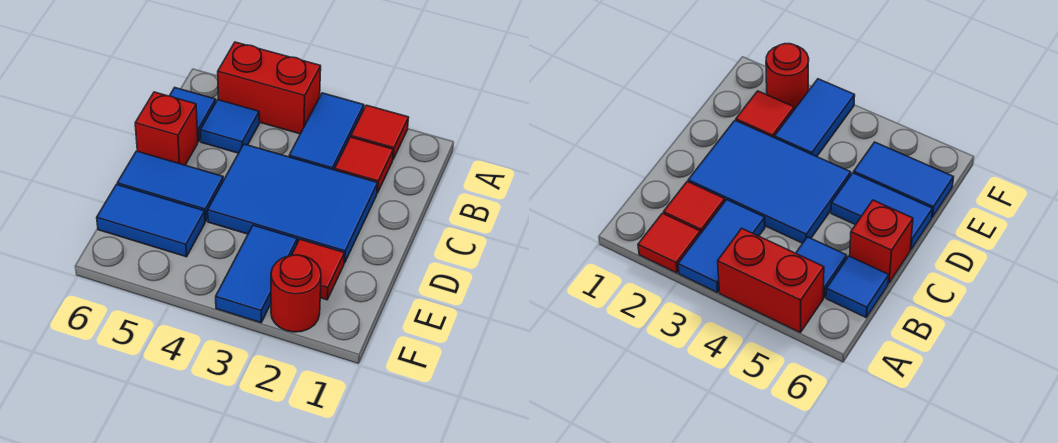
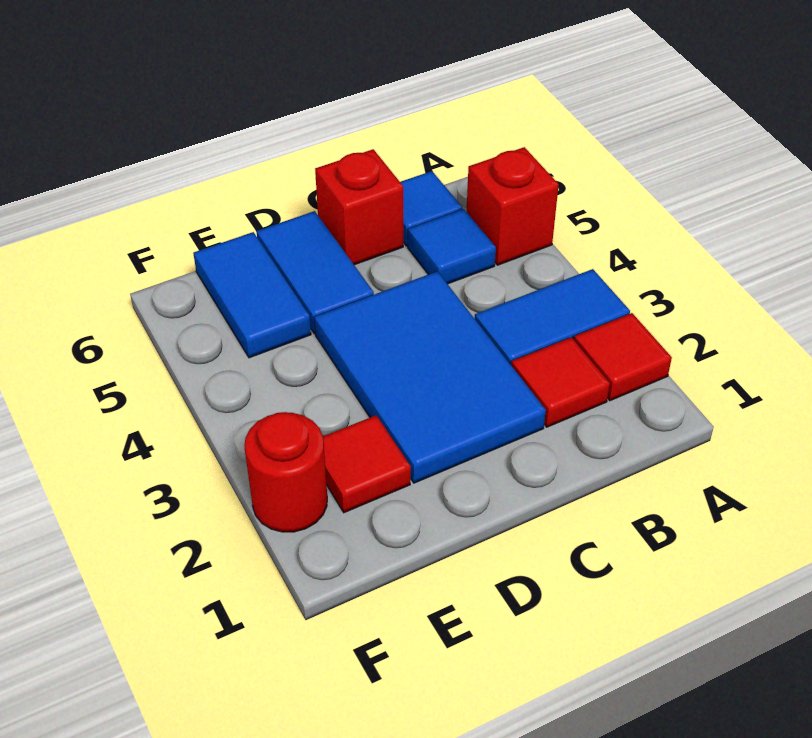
red brick A4:A5 level 1 -> red brick A5 level 1
blue tile E3:F3 level 1 -> none

